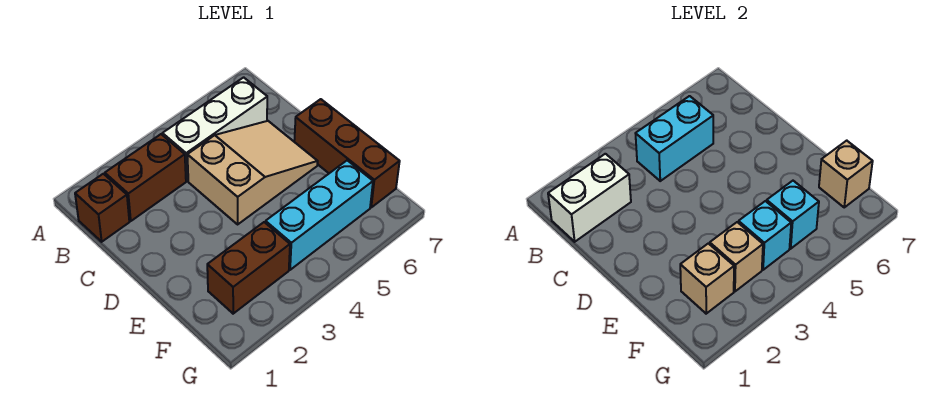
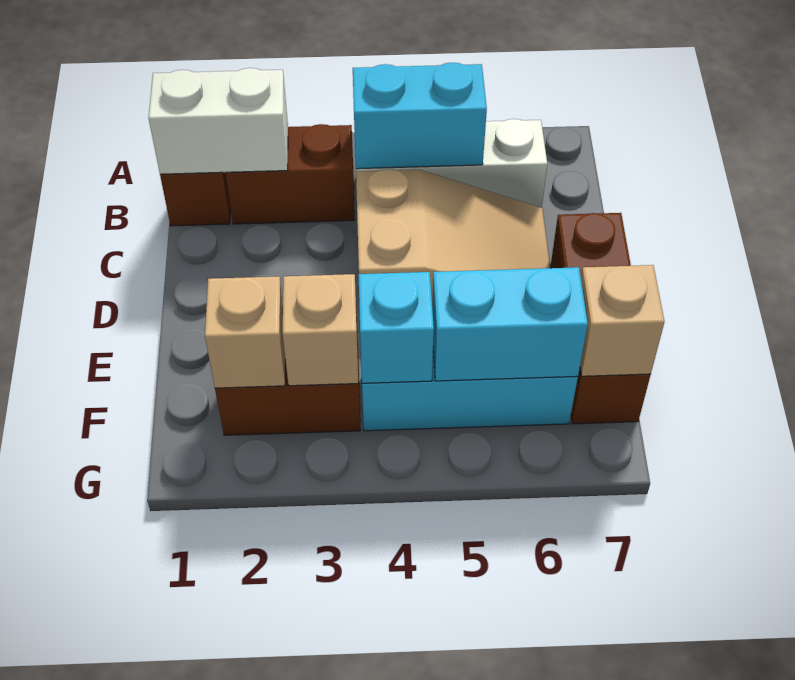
cyan brick F5 level 2 -> cyan brick F5:F6 level 2

